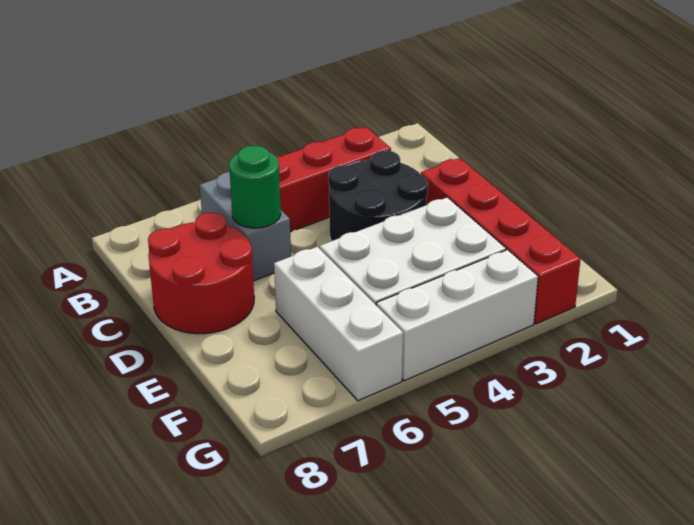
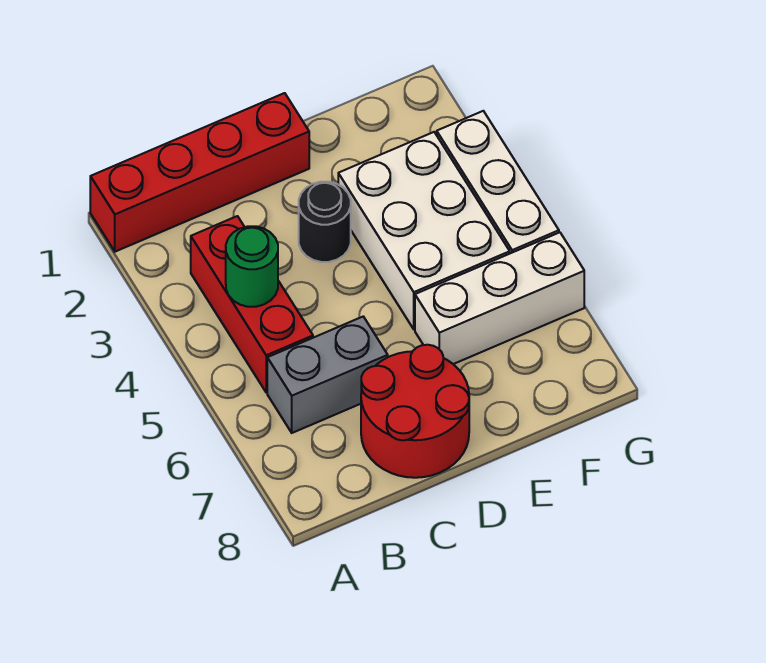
black round brick C3:D4 level 1 -> black round brick D3 level 1
green round brick C6 level 2 -> green round brick B4 level 2
red brick D2:G2 level 1 -> red brick A1:D1 level 1

